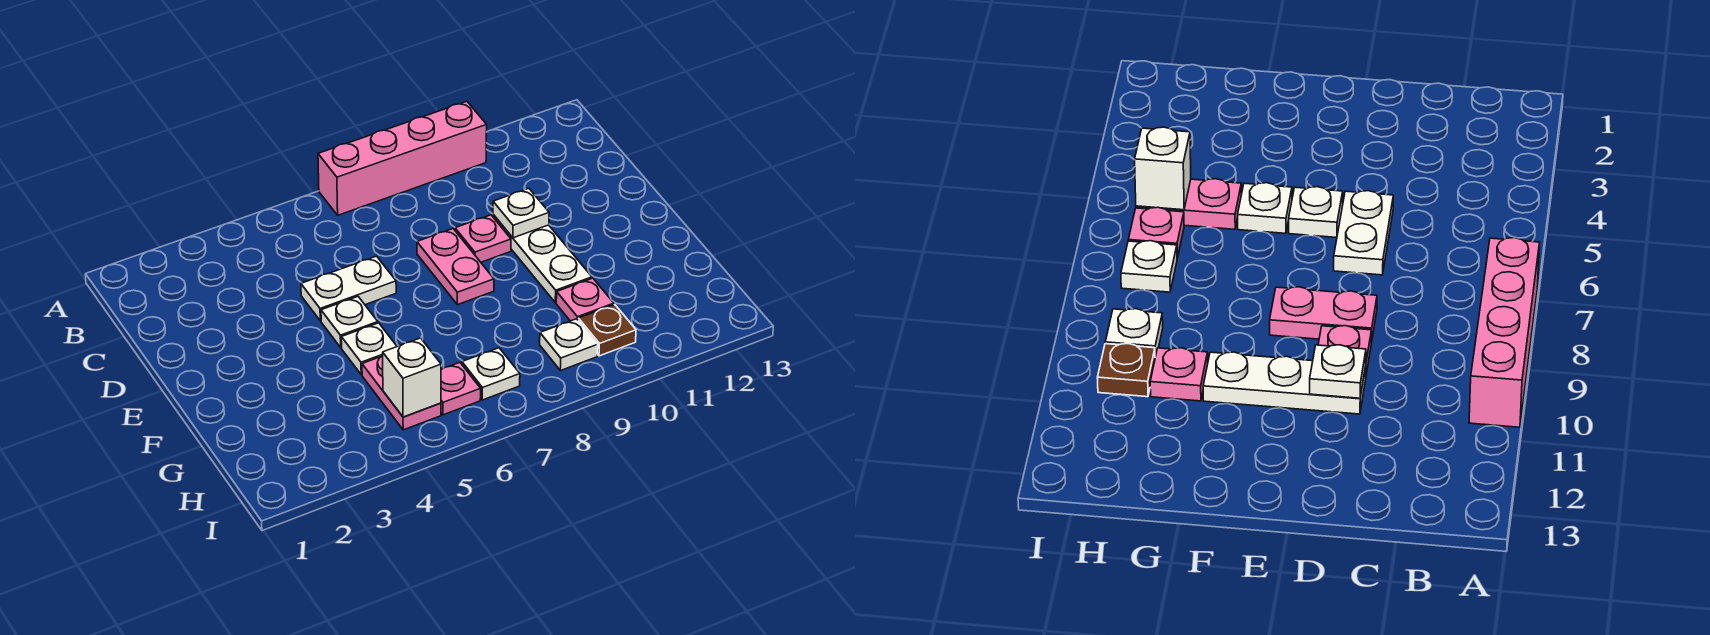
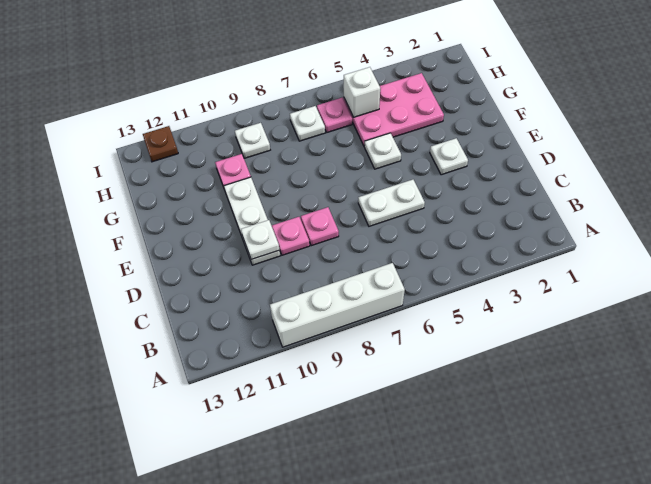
pink brick A7:A10 level 1 -> white brick A7:A10 level 1
pink plate D8:E8 level 1 -> pink plate D8 level 1
white plate E5 level 1 -> white plate E3 level 1
pink plate G5:H5 level 1 -> pink plate G3:H5 level 1
brown plate H10 level 1 -> brown plate I12 level 1

